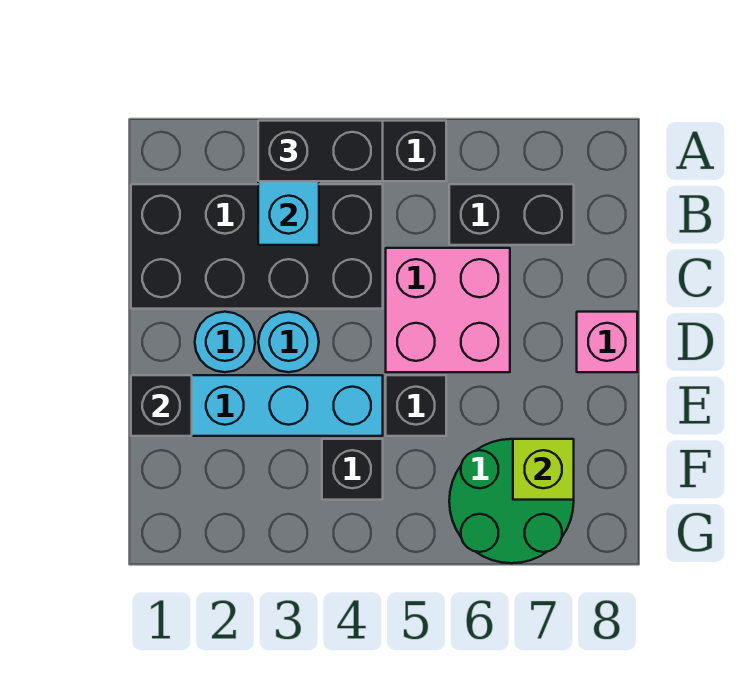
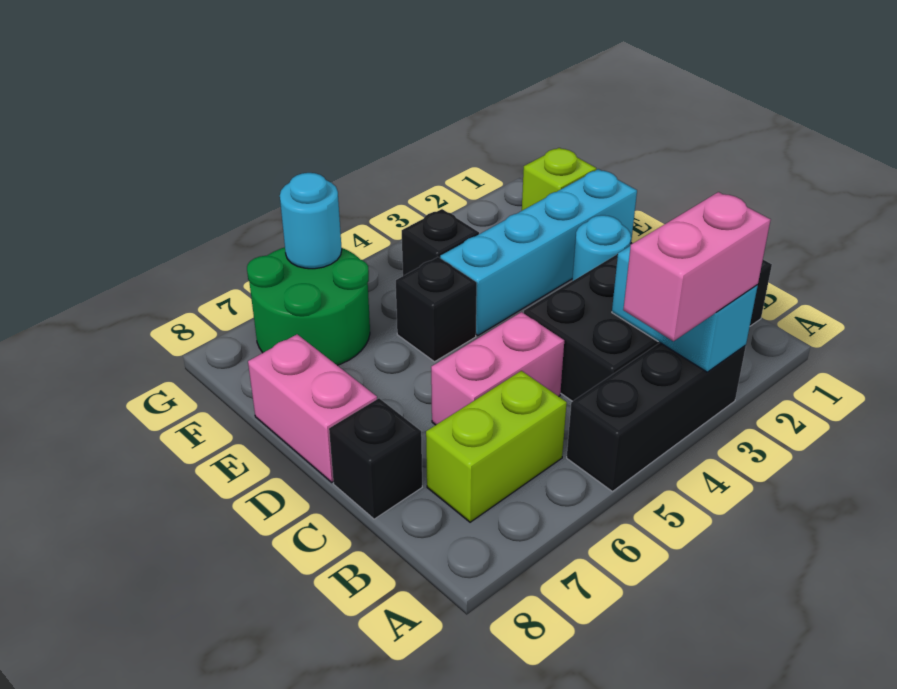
black brick A3:A4 level 3 -> pink brick A3:A4 level 3
black brick B6:B7 level 1 -> lime brick B6:B7 level 1
pink brick C5:D6 level 1 -> pink brick C5:C6 level 1
cyan round brick D3 level 1 -> cyan round brick G6 level 2
pink brick D8 level 1 -> pink brick D8:E8 level 1
black brick E1 level 2 -> black brick C8 level 1
lime brick F7 level 2 -> lime brick F1 level 1

